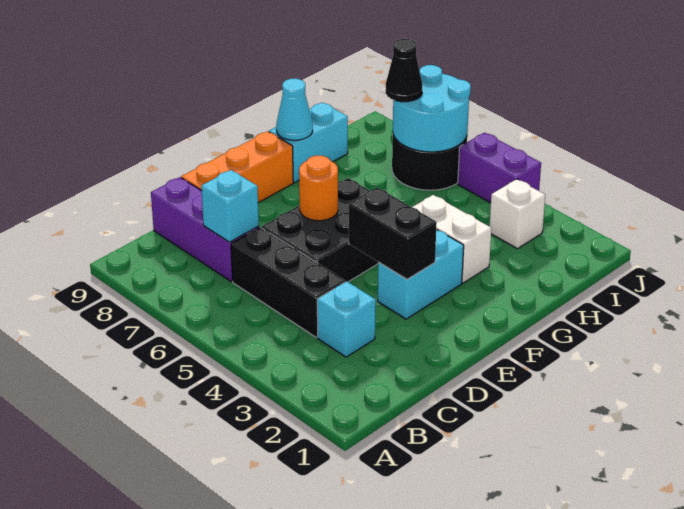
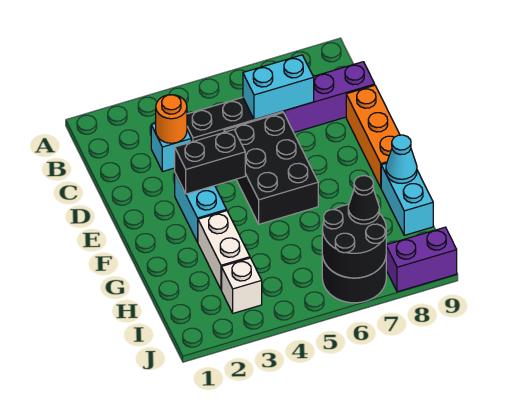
cyan brick C7 level 2 -> cyan brick C6:C7 level 2
orange round brick E6 level 2 -> orange round brick C3 level 2
white brick G3:G4 level 1 -> white brick G3:H3 level 1
cyan round brick I6:J7 level 2 -> black round brick I6:J7 level 2
purple brick J4:J5 level 1 -> purple brick J8:J9 level 1

